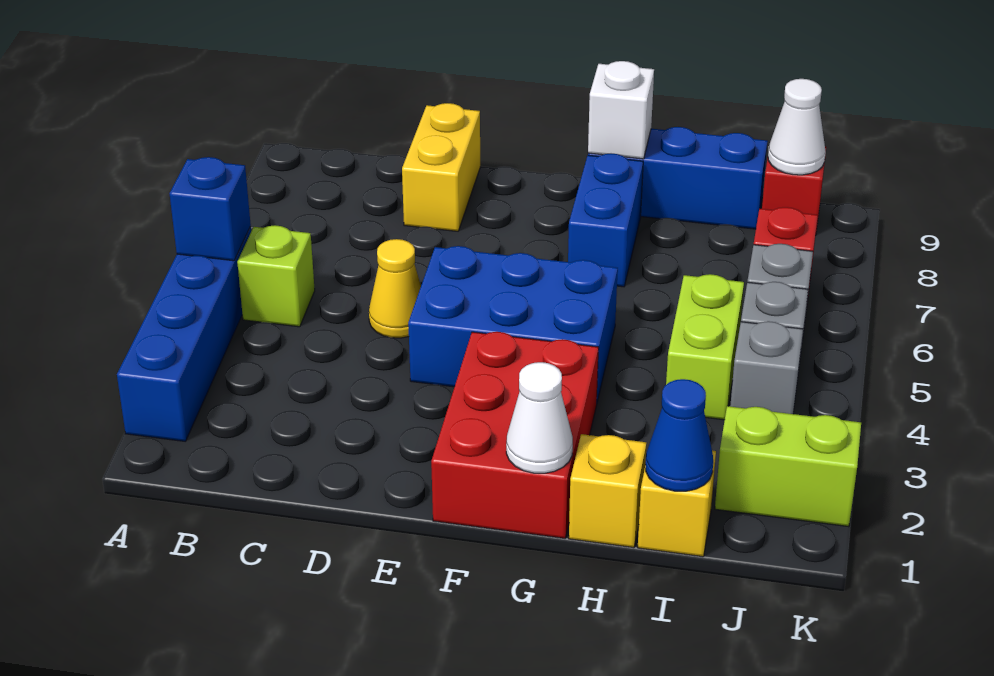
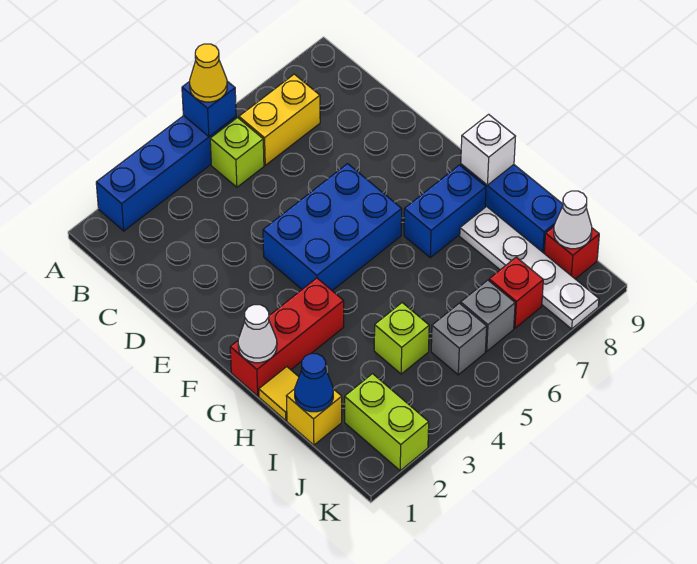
yellow cone D5 level 1 -> yellow cone A5 level 3
yellow brick D8:D9 level 1 -> yellow brick B6:B7 level 1
blue brick E4:G5 level 1 -> blue brick E4:F6 level 1
red brick F1:G3 level 1 -> red brick G1:G3 level 1
yellow brick H1 level 1 -> yellow tile H1 level 1
none -> white plate H8:K8 level 1
lime brick I4:I5 level 1 -> lime brick I4 level 1
grey brick J4 level 1 -> none

